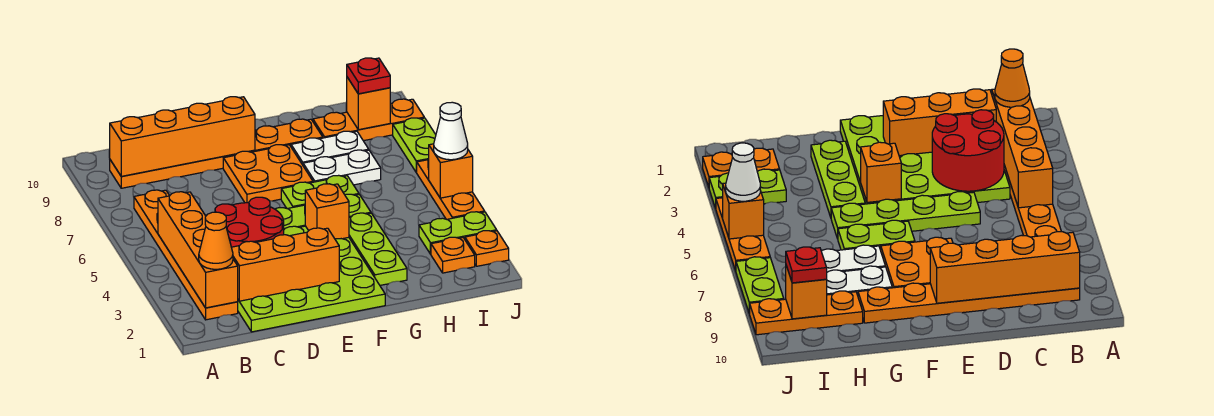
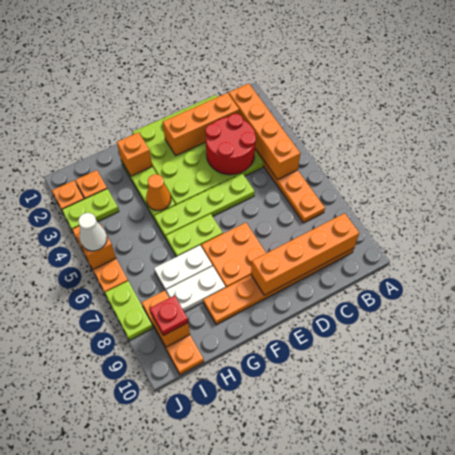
orange cone B2 level 3 -> orange cone G4 level 2
orange brick F4 level 2 -> orange brick G2 level 2
orange plate H9:J9 level 1 -> orange plate I8:I10 level 1

